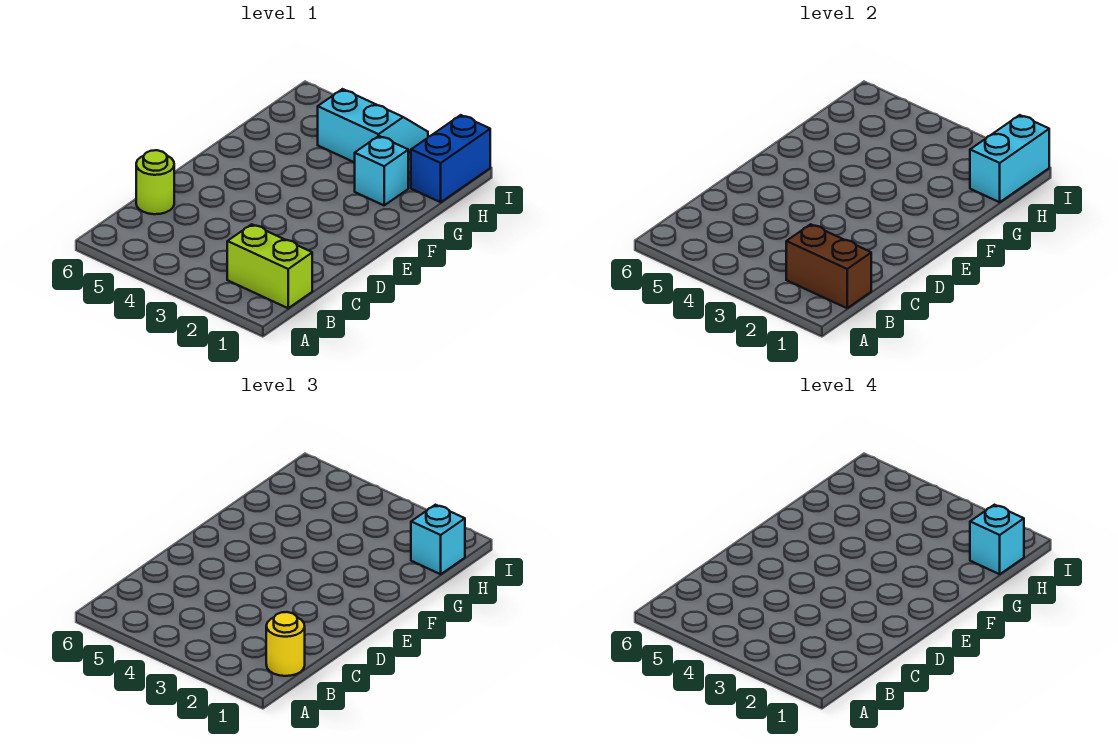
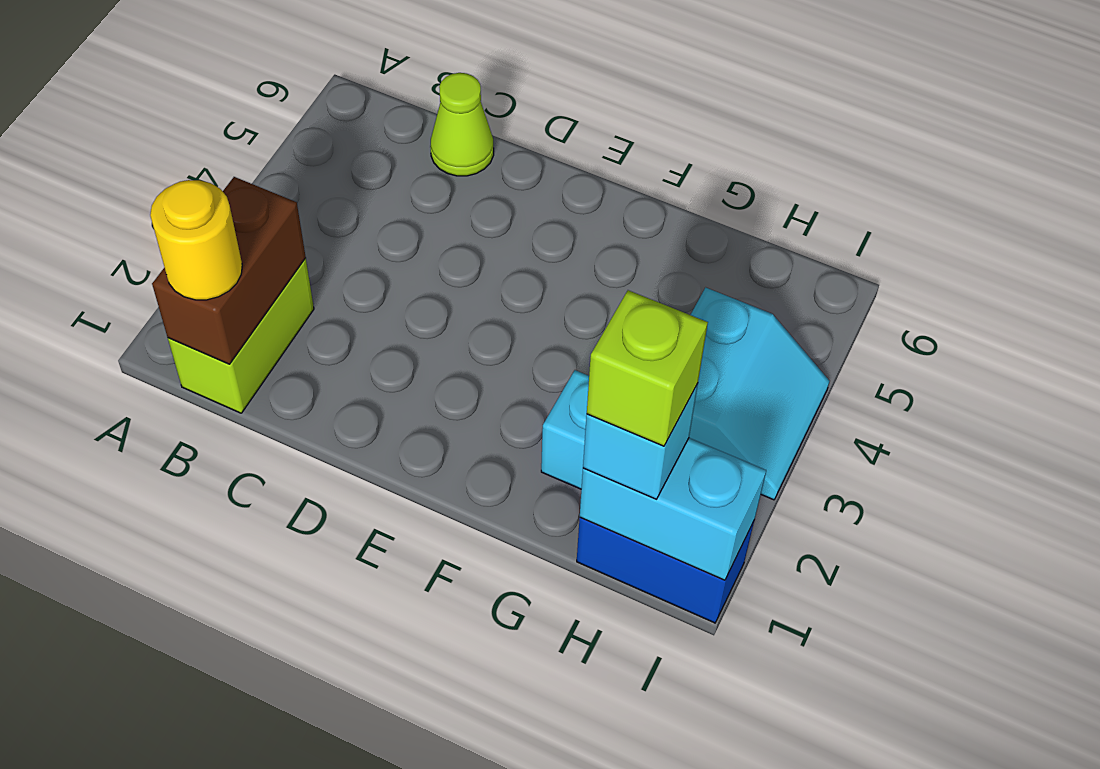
lime round brick C6 level 1 -> lime cone C6 level 1
cyan brick H1 level 4 -> lime brick H1 level 4

